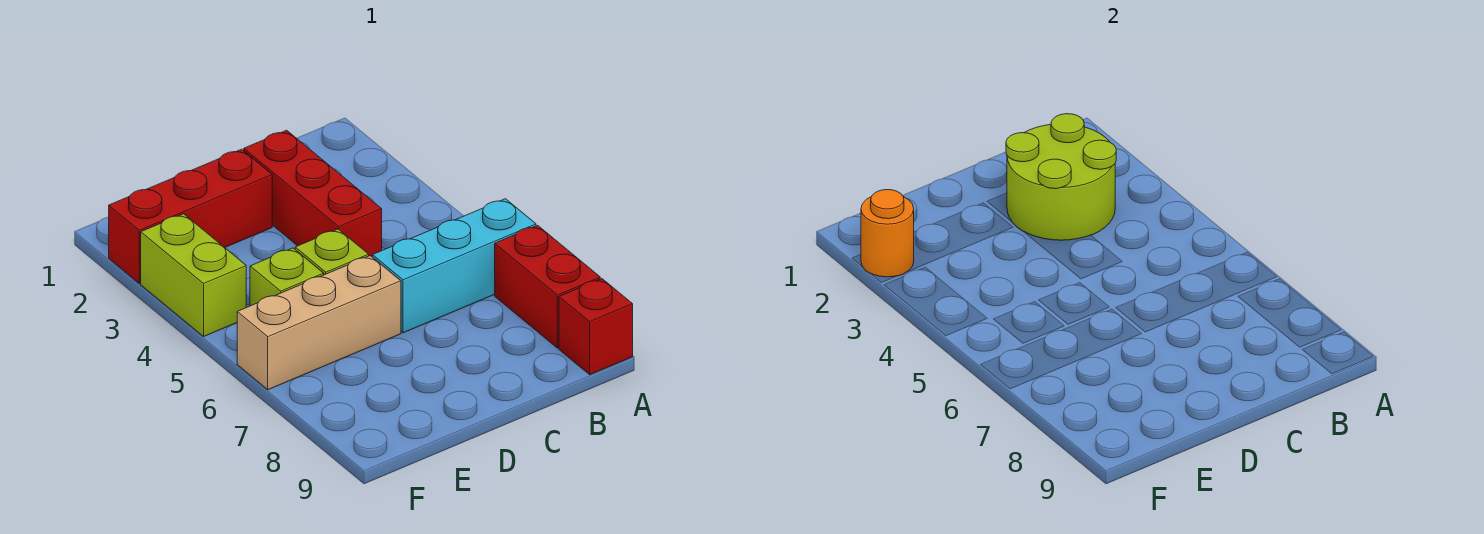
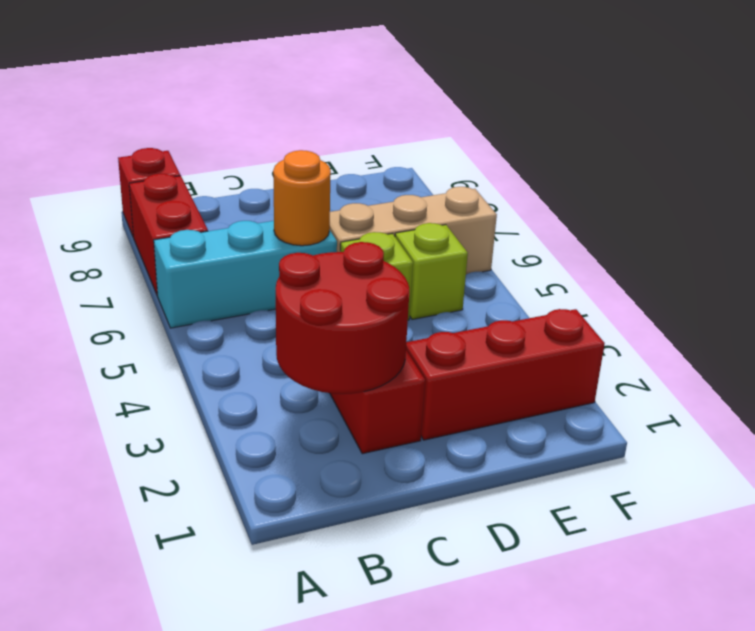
lime round brick B2:C3 level 2 -> red round brick B2:C3 level 2
orange round brick F2 level 2 -> orange round brick C6 level 2
lime brick F3:F4 level 1 -> none

